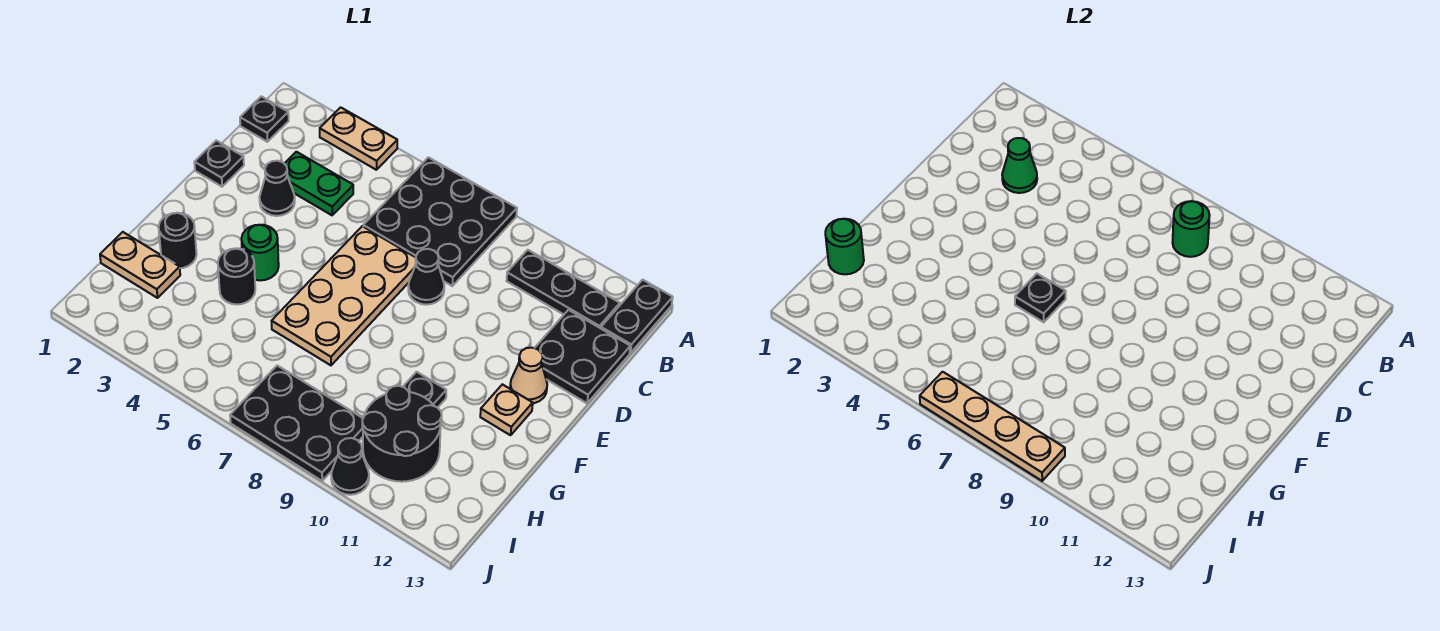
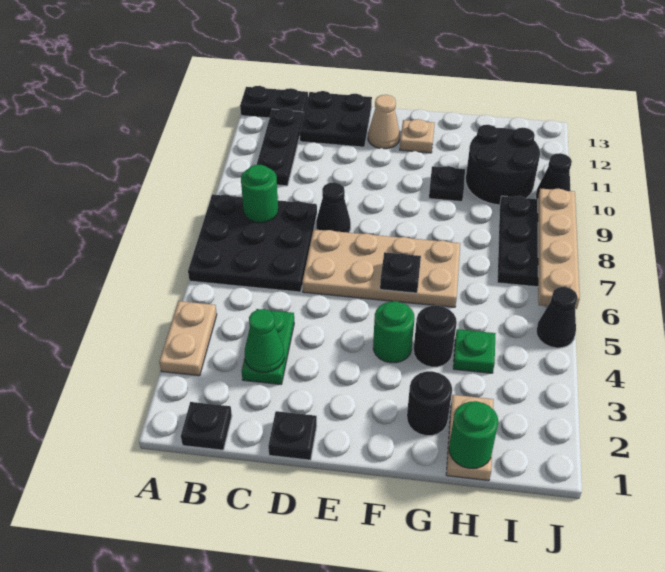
black cone D3 level 1 -> black cone J5 level 1
none -> green plate H4 level 1

